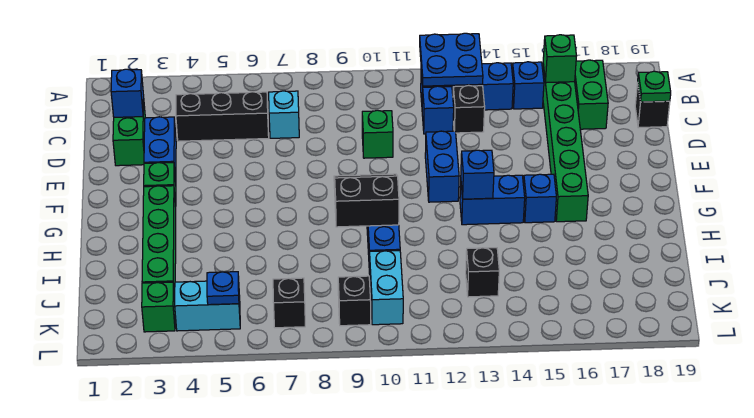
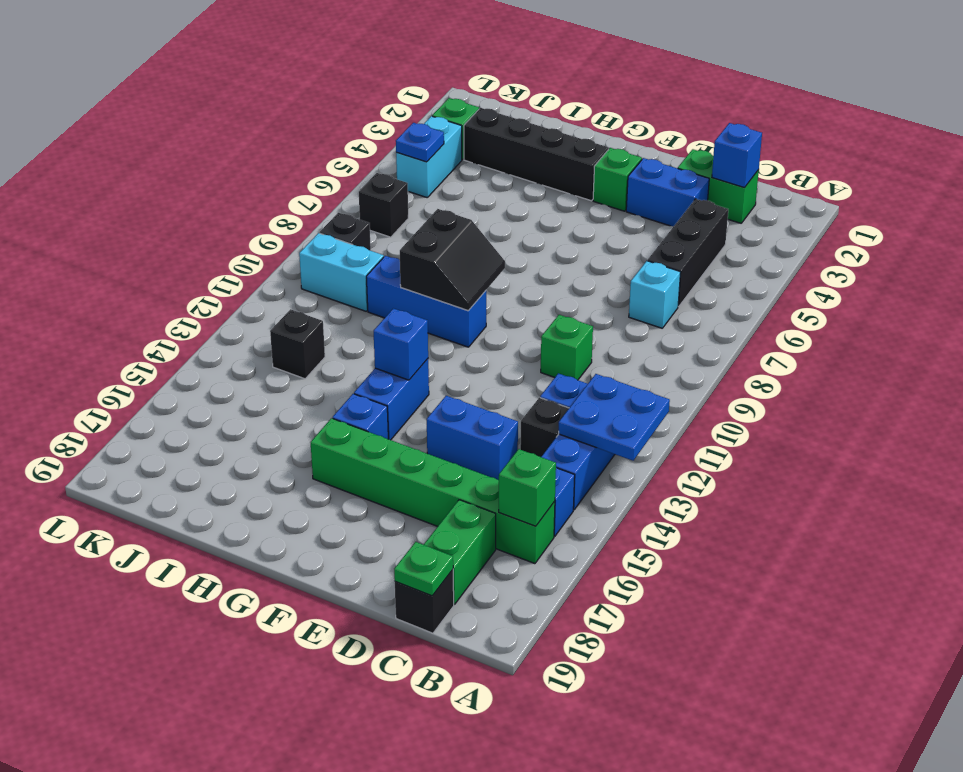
green brick B17:C17 level 1 -> green brick C17:C18 level 1
blue brick E12:F12 level 1 -> blue brick D14:E14 level 1
green brick G3:J3 level 1 -> black brick G3:J3 level 1

